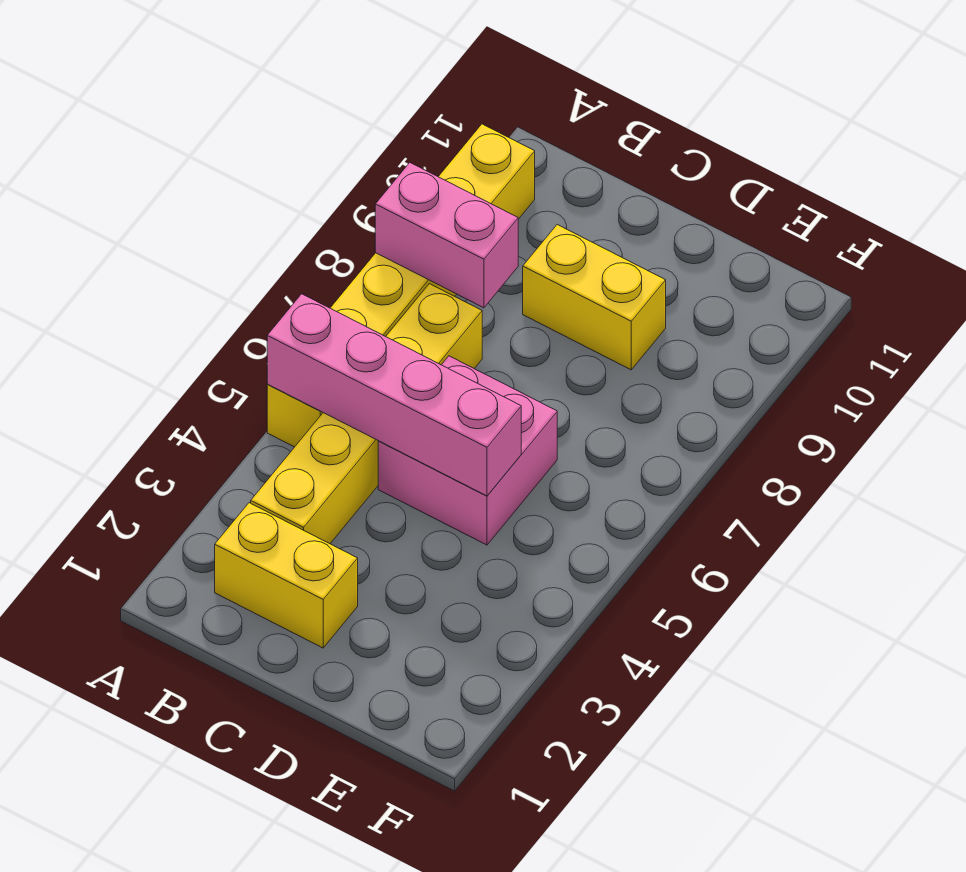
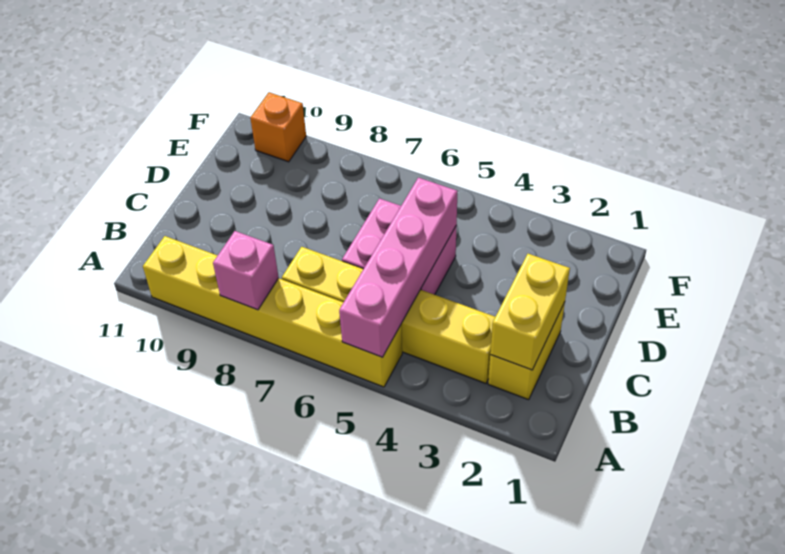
pink brick A8:B8 level 2 -> pink brick A8 level 2
yellow brick C9:D9 level 1 -> yellow brick B2:C2 level 2
none -> orange brick F10 level 1

